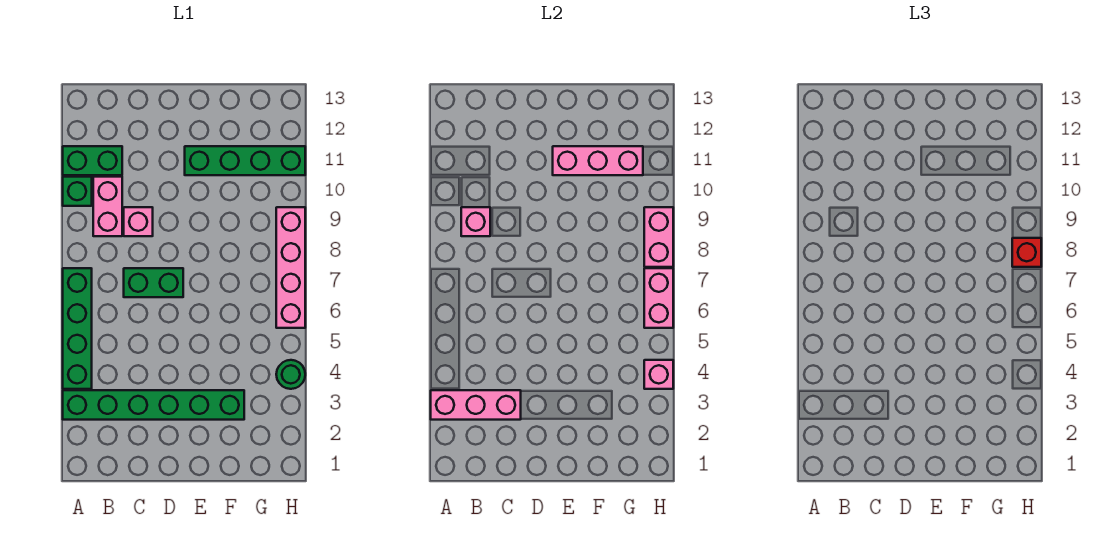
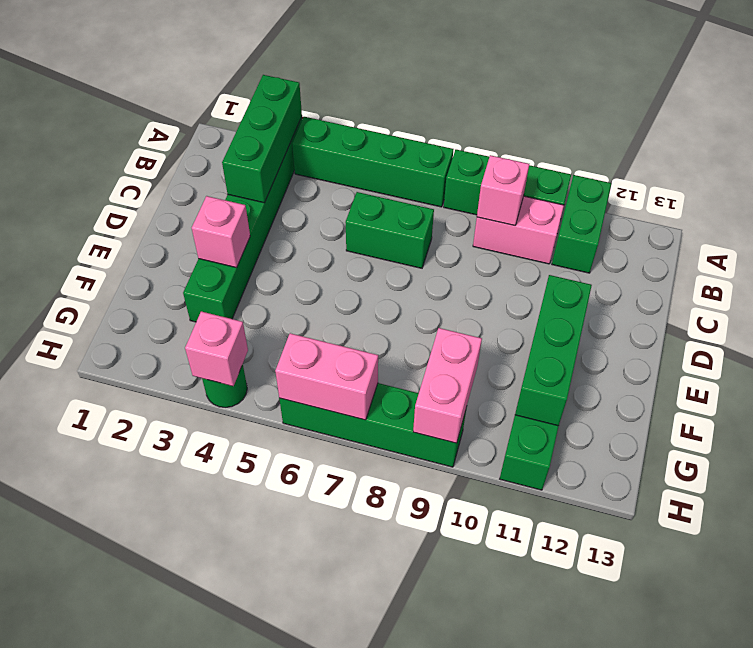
pink brick A3:C3 level 2 -> green brick A3:C3 level 2
green brick A10 level 1 -> green brick A8:A10 level 1
green brick C7:D7 level 1 -> green brick C6:C7 level 1
pink brick C9 level 1 -> pink brick E3 level 2
pink brick E11:G11 level 2 -> green brick E11:G11 level 2
pink brick H6:H9 level 1 -> green brick H6:H9 level 1
pink brick H8:H9 level 2 -> pink brick G9:H9 level 2
red brick H8 level 3 -> none

